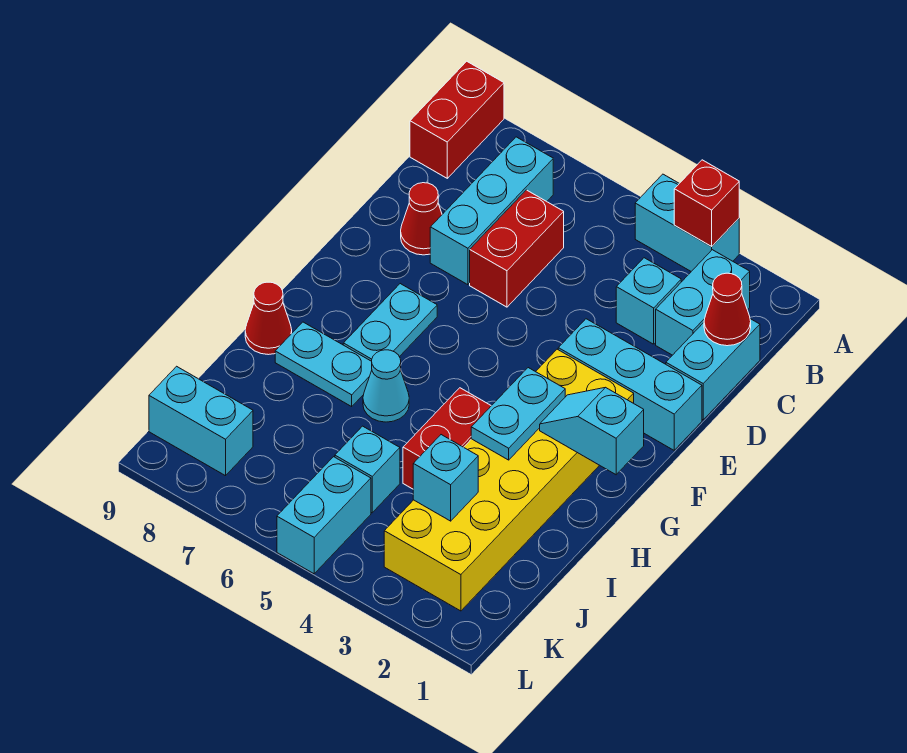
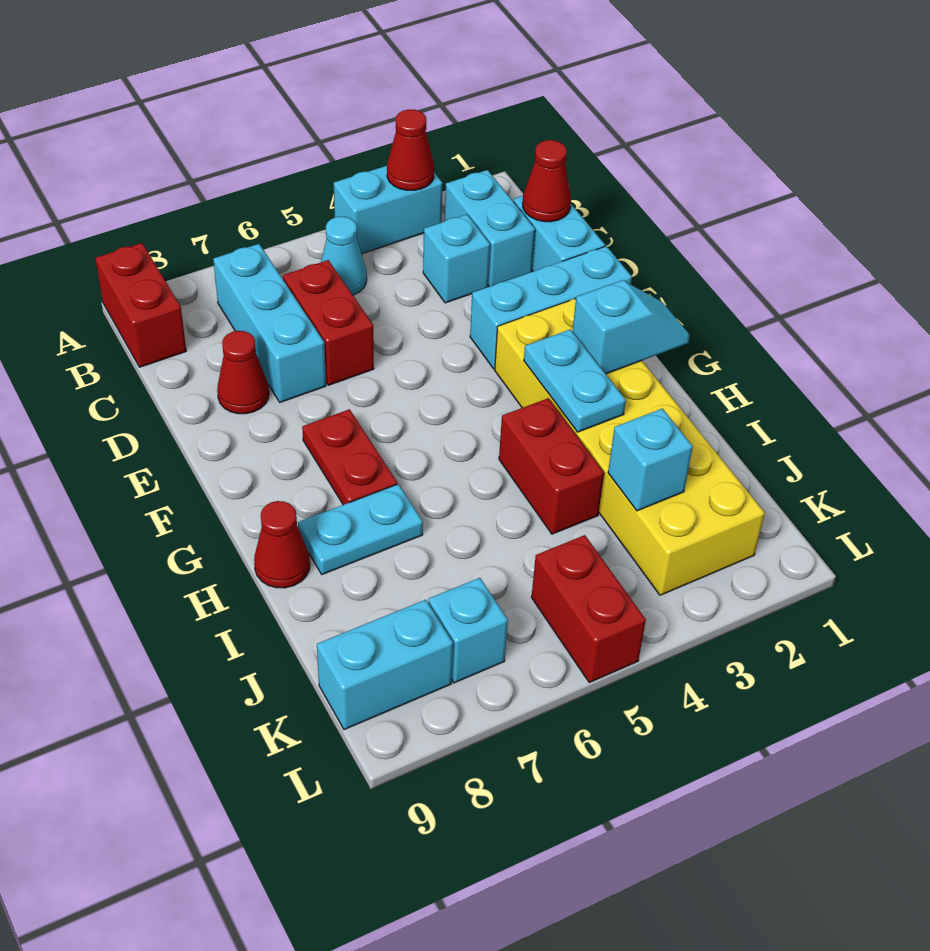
red brick A3 level 2 -> red cone A3 level 2
cyan plate F7:G7 level 1 -> red plate F7:G7 level 1
cyan slope G1:G2 level 2 top 1 -> cyan slope G1:G2 level 2 top 2
cyan cone H6 level 1 -> cyan cone B5 level 1
cyan brick J5 level 1 -> cyan brick K7 level 1
cyan brick K5:L5 level 1 -> red brick K5:L5 level 1

